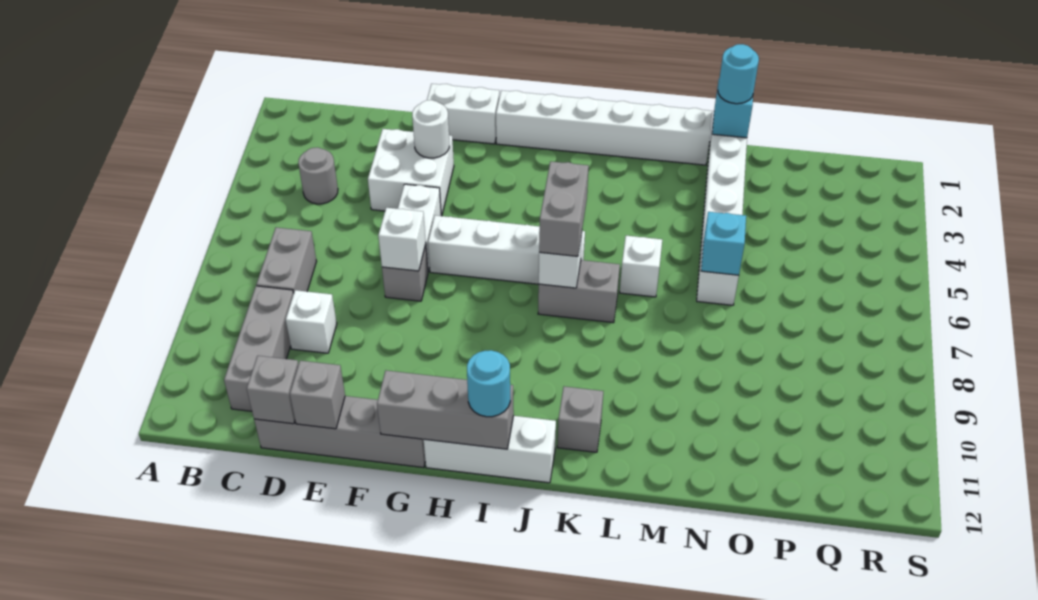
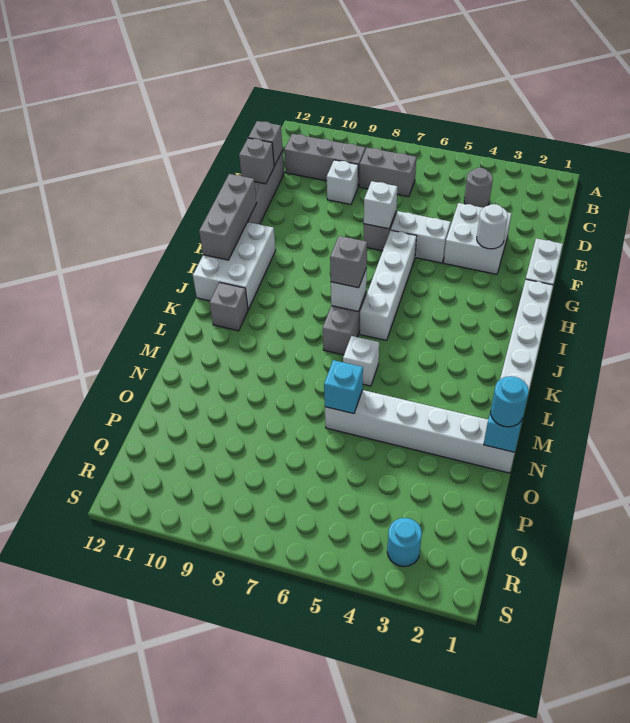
white brick H12:J12 level 1 -> white brick H11:J12 level 1
cyan round brick I12 level 3 -> cyan round brick R3 level 1
grey brick J6:J7 level 3 -> grey brick J7 level 3

